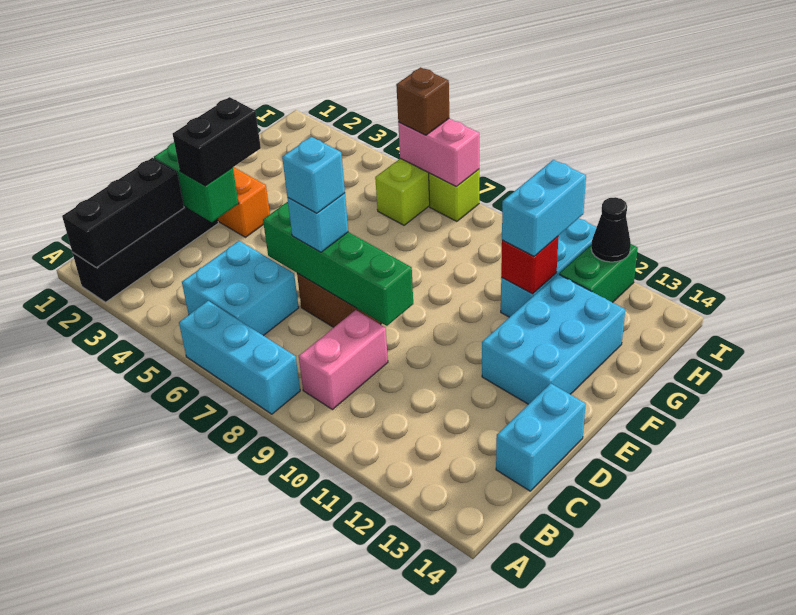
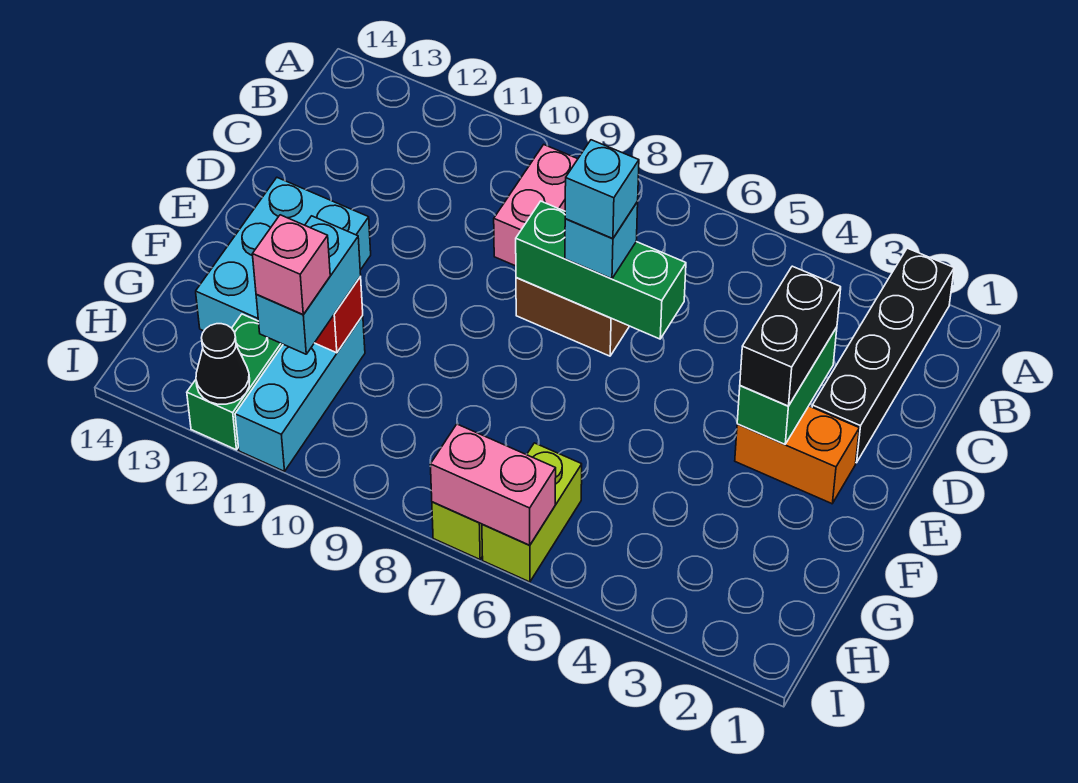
black brick A2:C2 level 2 -> none
cyan brick A6:A8 level 1 -> none
cyan brick B5:C6 level 1 -> none
cyan brick C14:D14 level 1 -> none
green brick D2:D3 level 2 -> green brick D3:E3 level 2
green brick D6:D9 level 2 -> green brick D6:D8 level 2
none -> pink brick H11 level 4
brown brick I6 level 3 -> none

